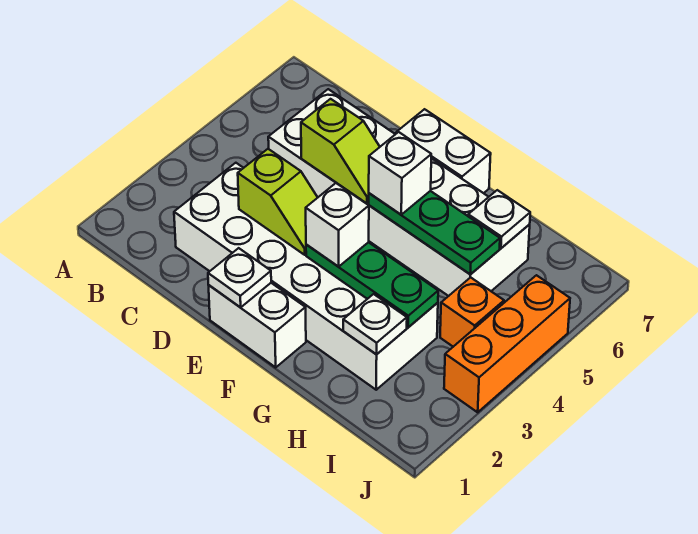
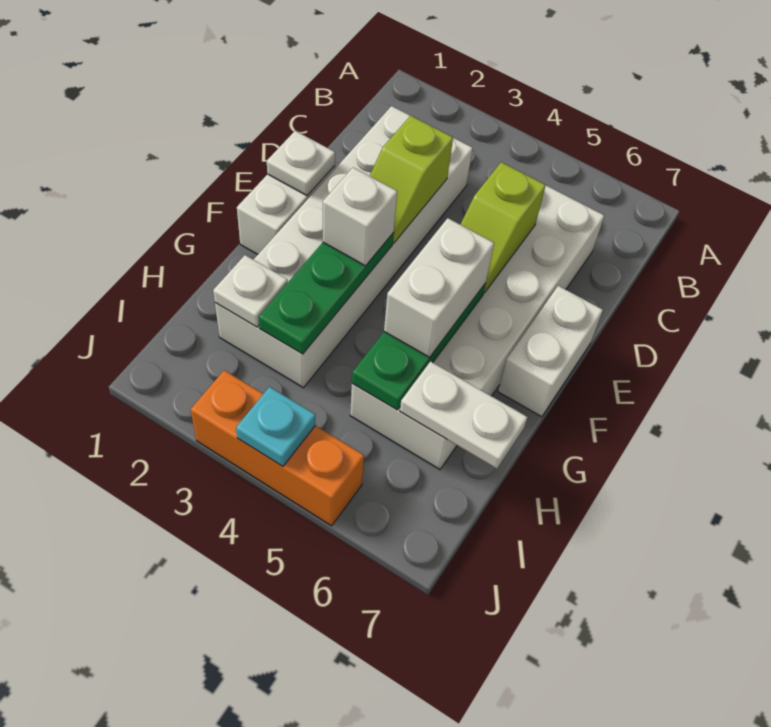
white brick F5 level 3 -> white brick F5:G5 level 3
white plate H6 level 2 -> white plate H6:H7 level 2
orange brick I4 level 1 -> none
none -> cyan plate J4 level 2

